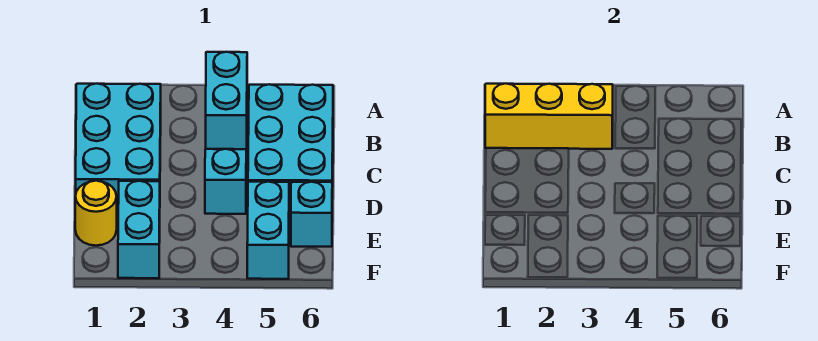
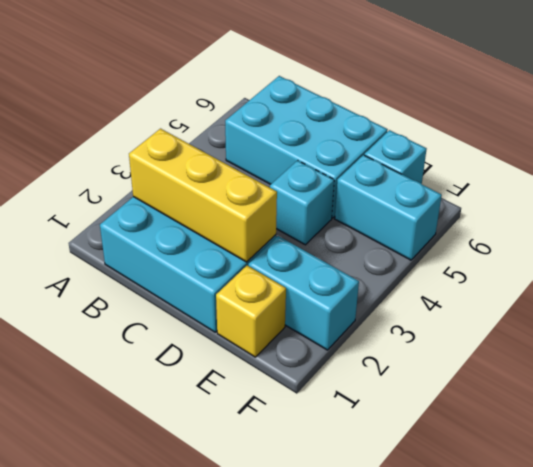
cyan brick A4:B4 level 1 -> none
yellow brick B1:B3 level 2 -> yellow brick B2:D2 level 2
yellow round brick E1 level 1 -> yellow brick E1 level 1

